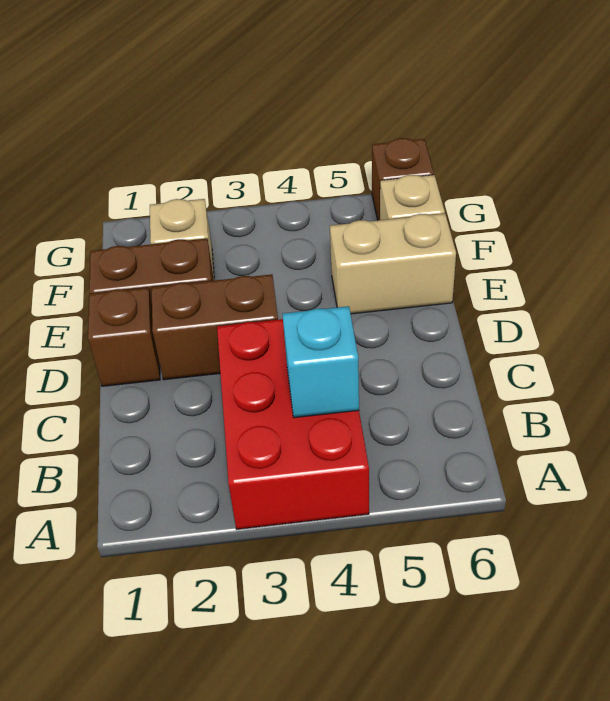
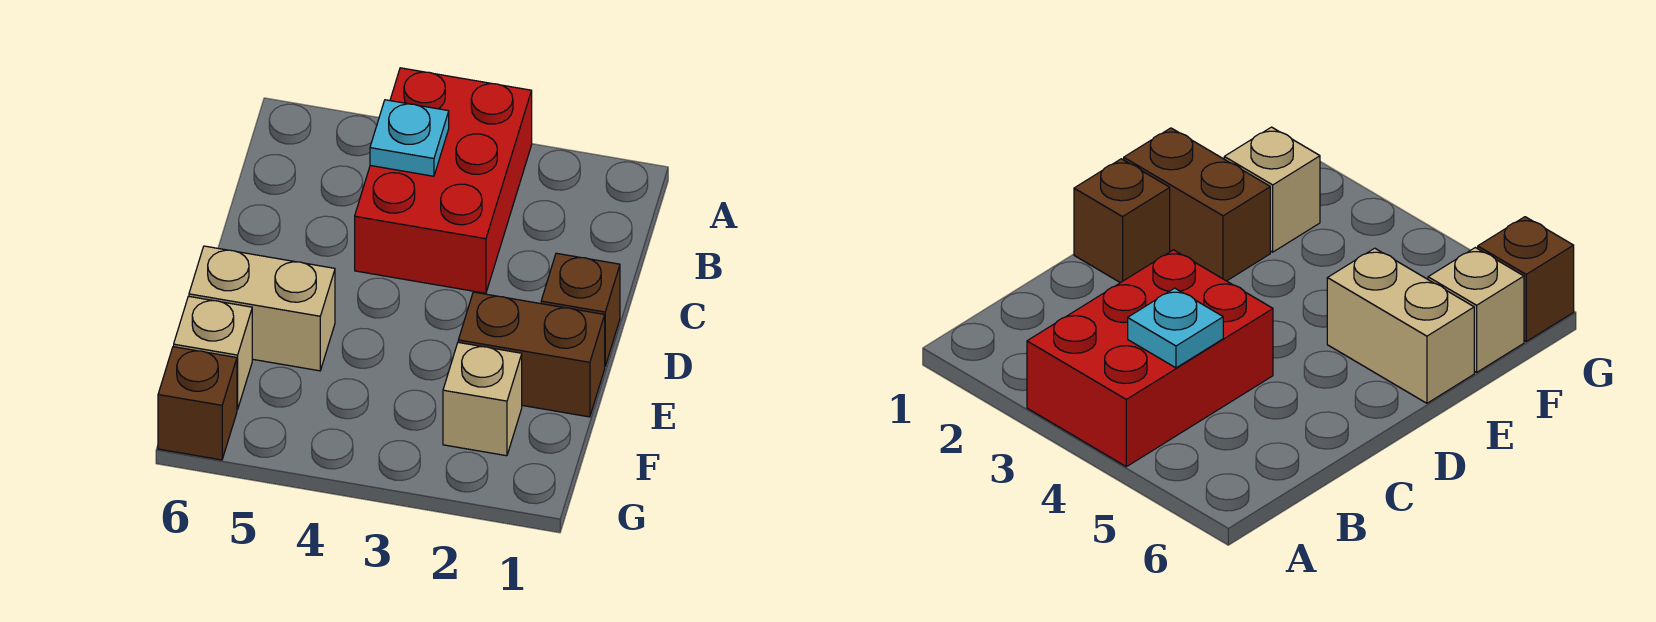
cyan brick B4 level 2 -> cyan plate B4 level 2
brown brick D2:D3 level 1 -> none

